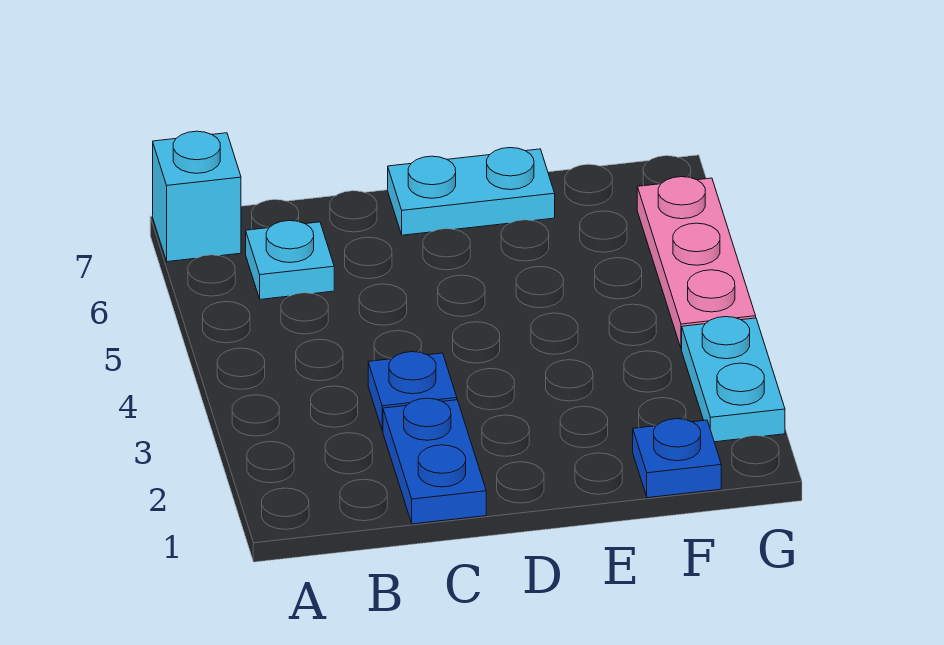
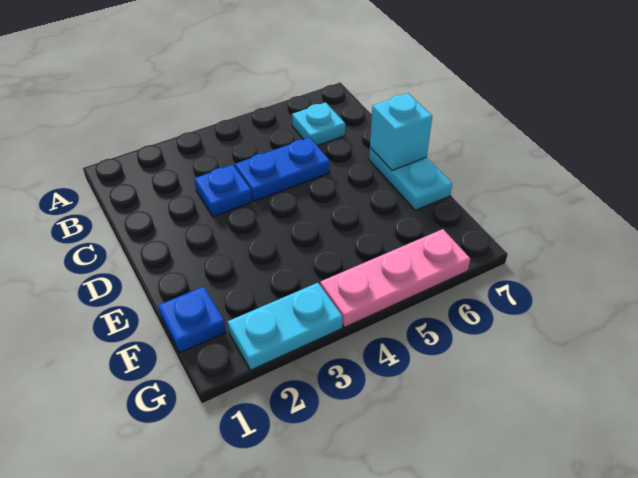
cyan brick A7 level 1 -> cyan brick D7 level 2
blue plate C1:C2 level 1 -> blue plate C4:C5 level 1

